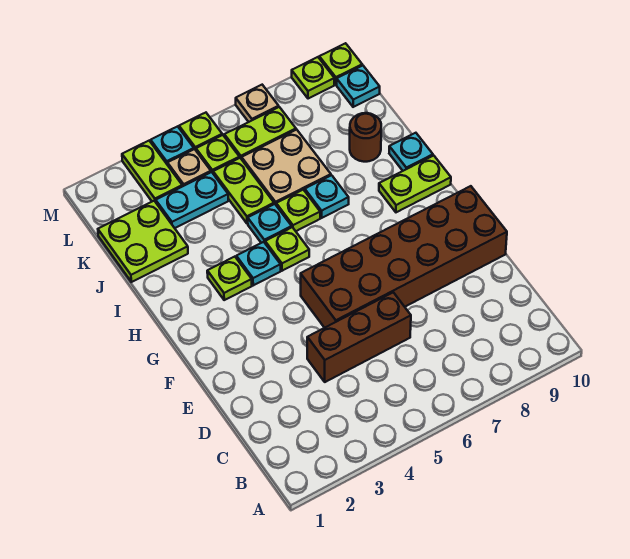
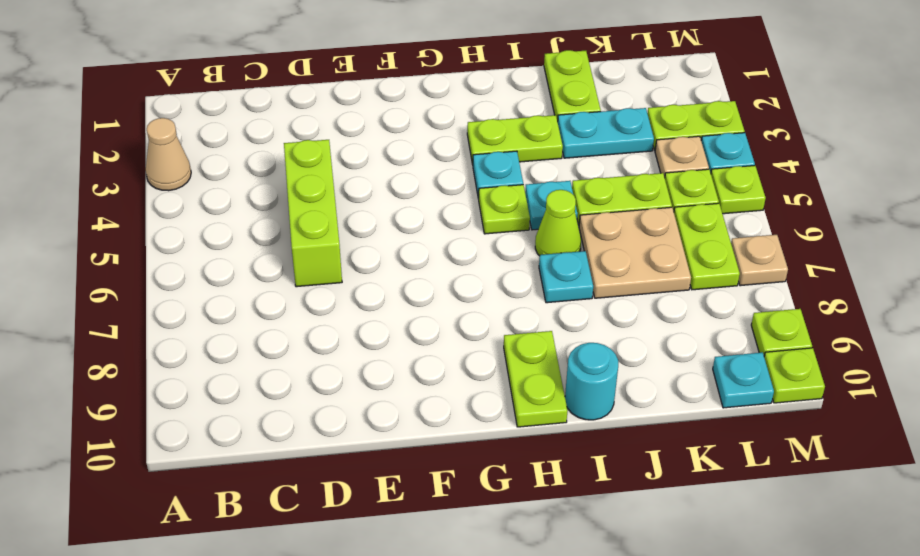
none -> tan cone A3 level 1
brown brick D4:D6 level 1 -> lime brick D4:D6 level 1
brown brick E5:F10 level 1 -> none
lime plate H3 level 1 -> lime plate H3:I3 level 1
lime plate I6 level 1 -> lime cone I6 level 1
cyan plate I10 level 1 -> cyan round brick I10 level 1
lime plate J1:K2 level 1 -> lime plate J1:J2 level 1
brown round brick J9 level 1 -> none
cyan plate K3:K4 level 1 -> cyan plate J3:K3 level 1

